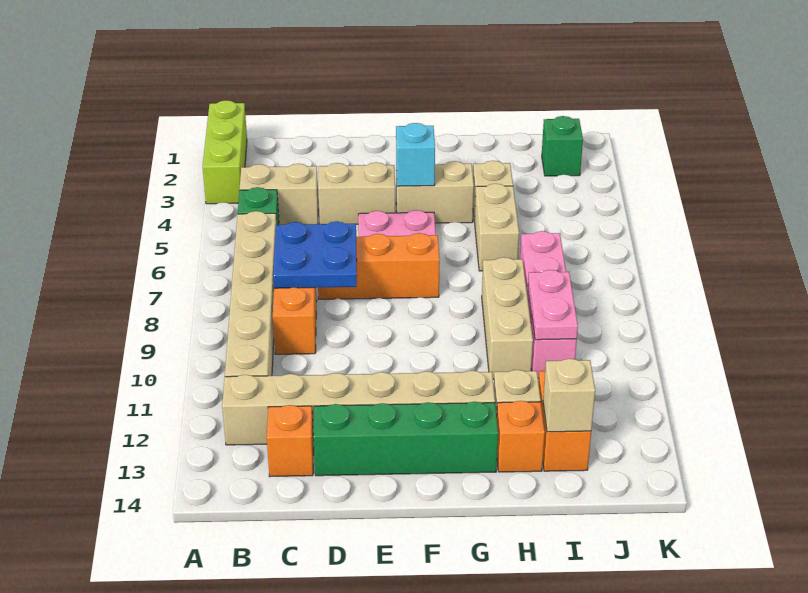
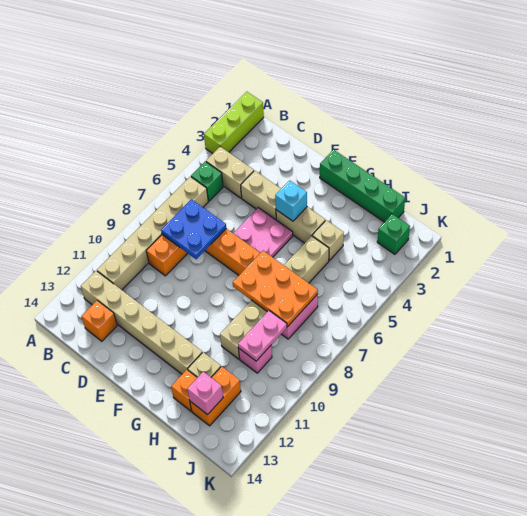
green brick D13:G13 level 1 -> green brick F1:I1 level 1
none -> orange plate G7:I8 level 2
tan brick I13 level 2 -> pink brick I13 level 2

